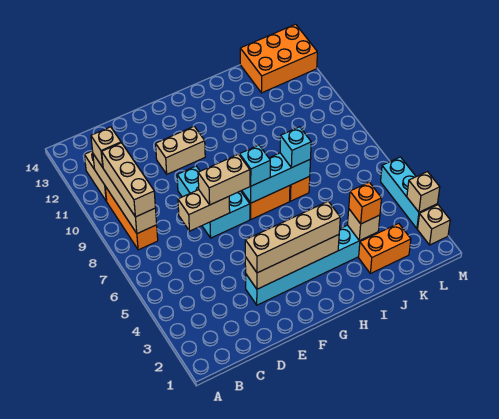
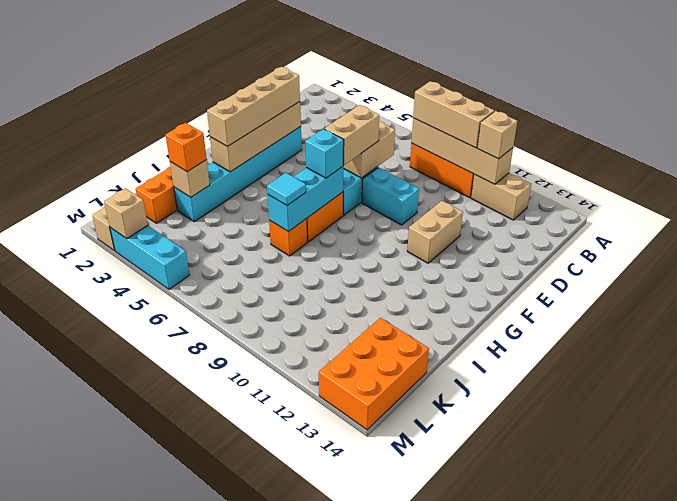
cyan brick I7 level 3 -> cyan tile I7 level 3

